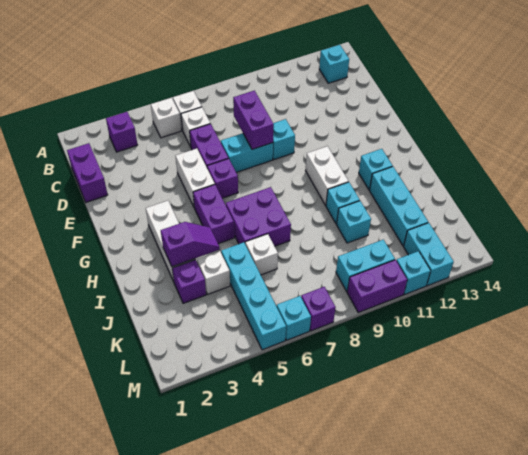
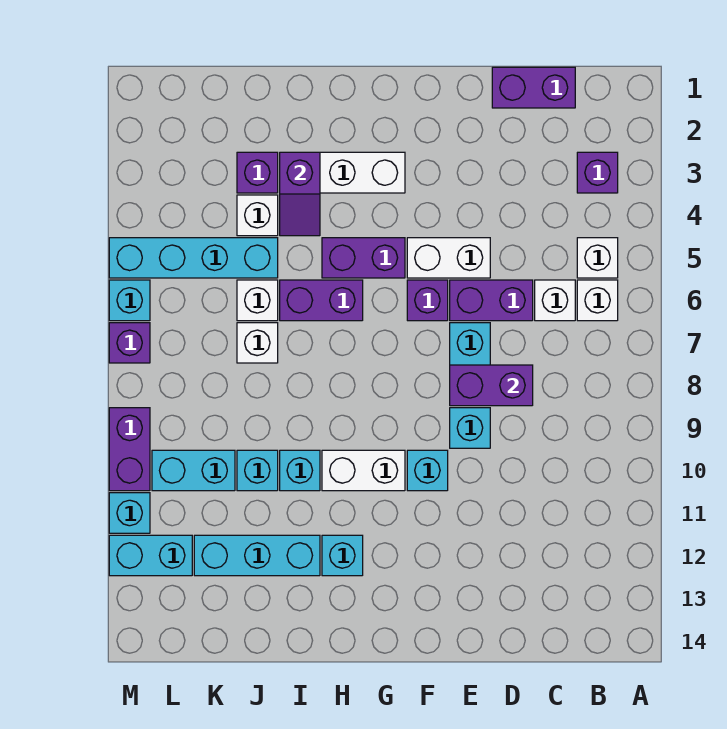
cyan brick B13 level 1 -> cyan brick F10 level 1
purple brick H6:I7 level 1 -> purple brick H6:I6 level 1
none -> white brick J7 level 1
cyan brick L9:L10 level 1 -> cyan brick K10:L10 level 1

